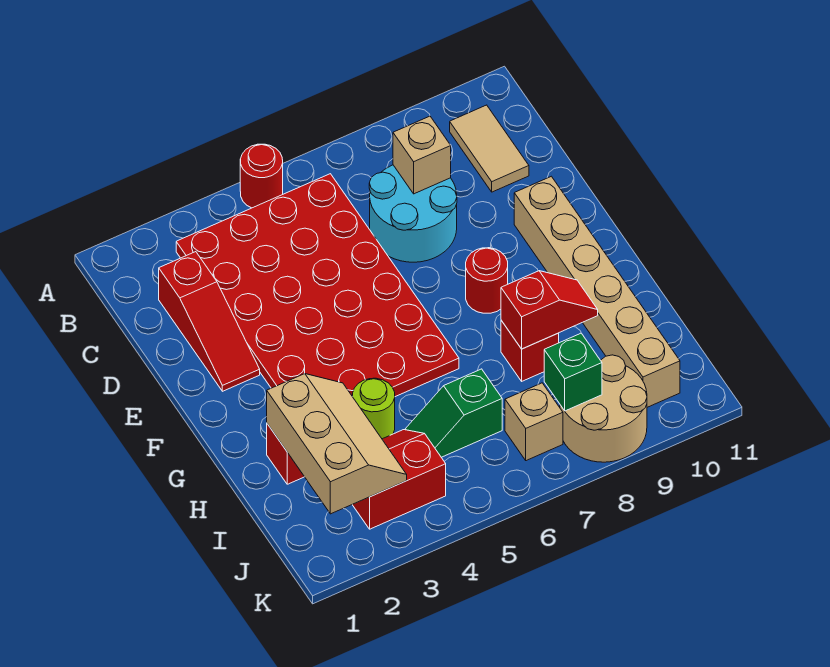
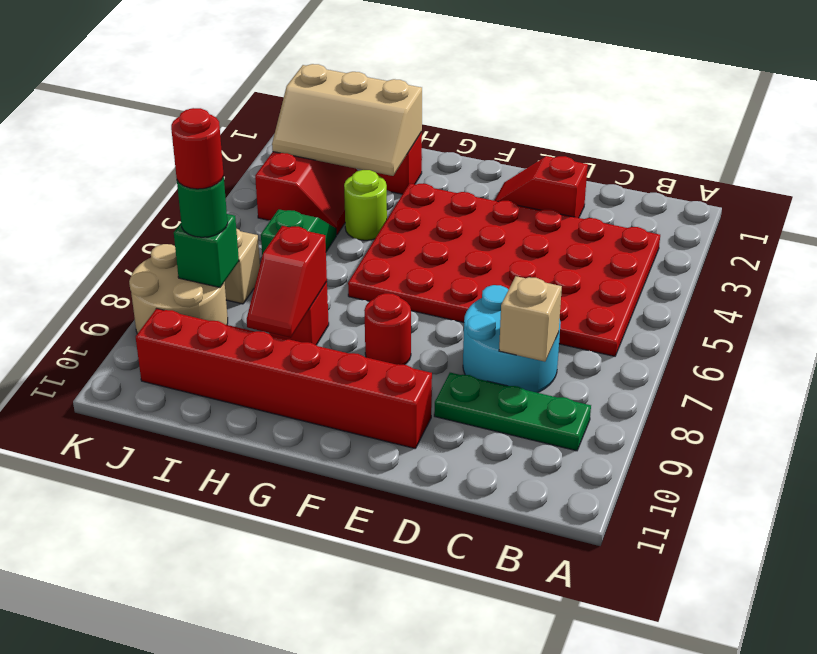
red round brick A5 level 1 -> red round brick J8 level 4
none -> green plate B9:D9 level 1
tan tile B10:C10 level 1 -> none
red slope C2:E2 level 1 top C -> red slope D2:E2 level 1 top D
tan brick E10:J10 level 1 -> red brick E10:J10 level 1
none -> green round brick J8 level 3

